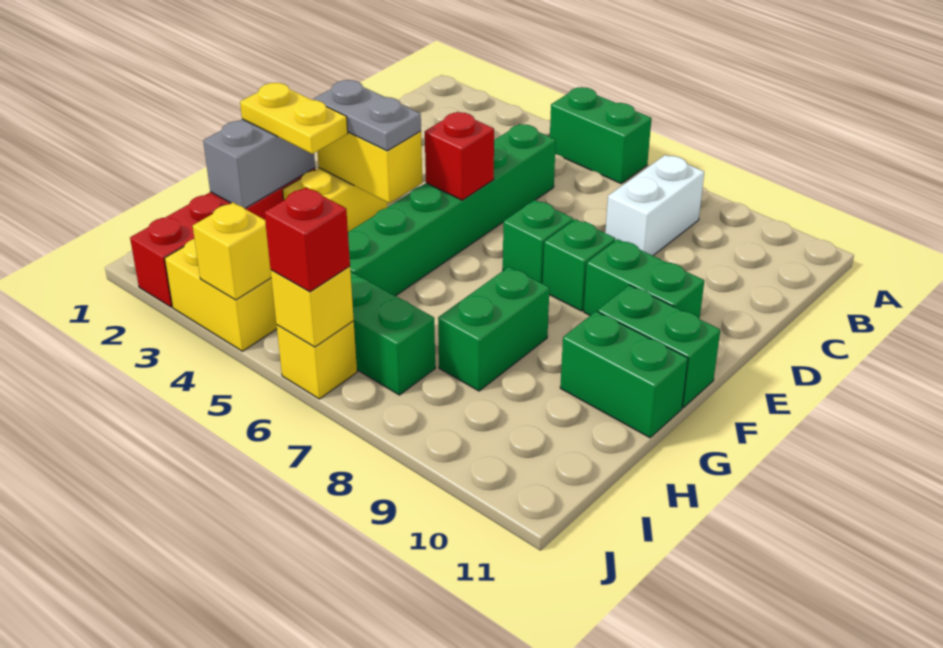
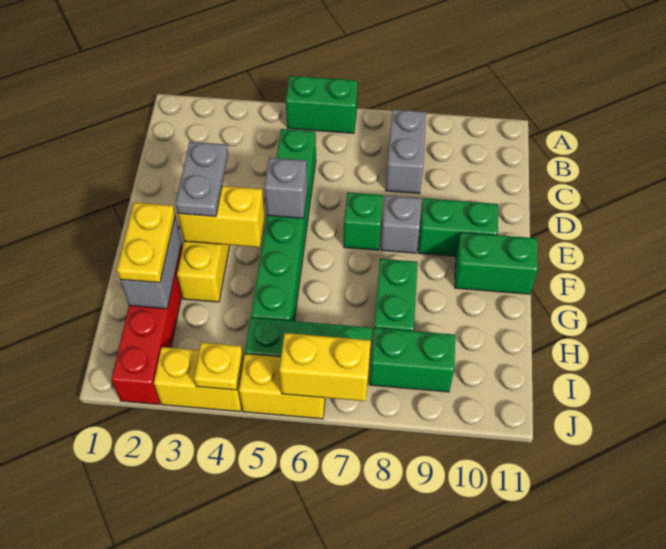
white brick B8:C8 level 1 -> grey brick B8:C8 level 1
red brick E5 level 2 -> grey brick E5 level 2
green brick E8 level 1 -> grey brick E8 level 1
grey plate F3:F4 level 3 -> grey plate E3:F3 level 3
yellow plate G2:G3 level 3 -> yellow plate G2:H2 level 3
green brick G10:G11 level 1 -> green brick I8:I9 level 1
yellow brick J4 level 2 -> yellow plate J4 level 2
yellow brick J6 level 1 -> yellow brick J5:J6 level 1
yellow brick J6 level 2 -> yellow brick J6:J7 level 2
red brick J6 level 3 -> none

